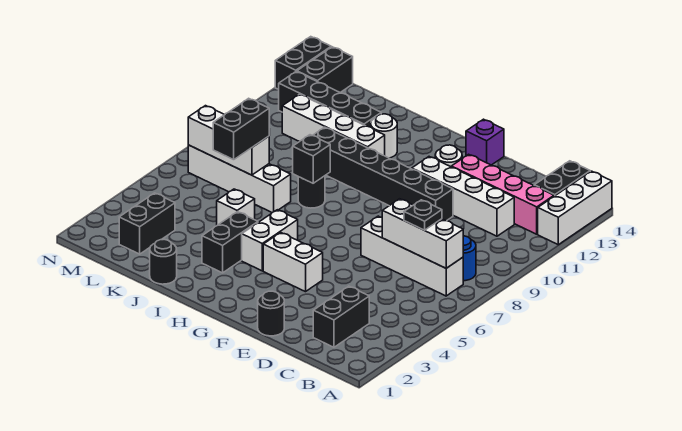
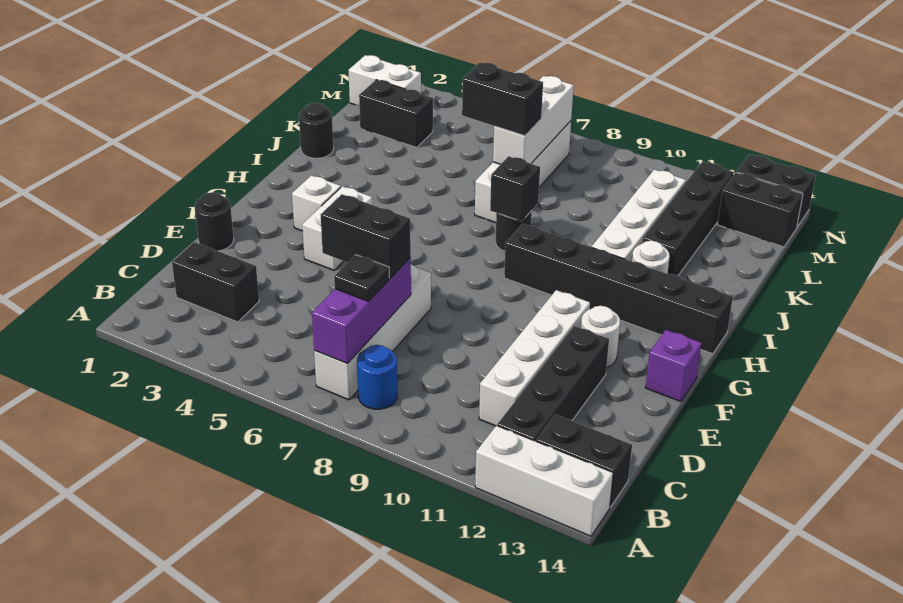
white brick B7:D7 level 2 -> purple brick B7:D7 level 2
pink brick B12:E12 level 1 -> black brick B12:E12 level 1
black brick E10:J10 level 1 -> black brick H9:H14 level 1
white brick H4:H5 level 1 -> white brick M1:M2 level 1
black brick I3:I4 level 1 -> black brick D6:D7 level 3
white brick J5 level 1 -> white brick G3 level 1

